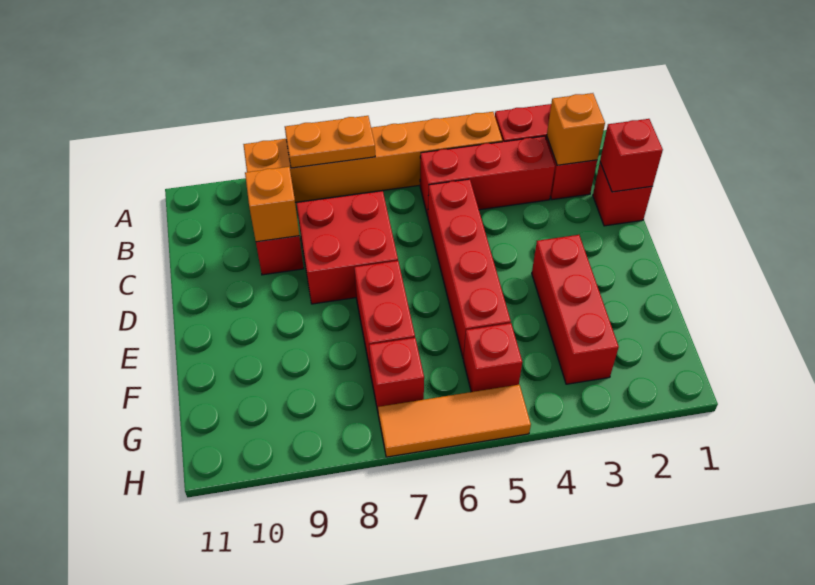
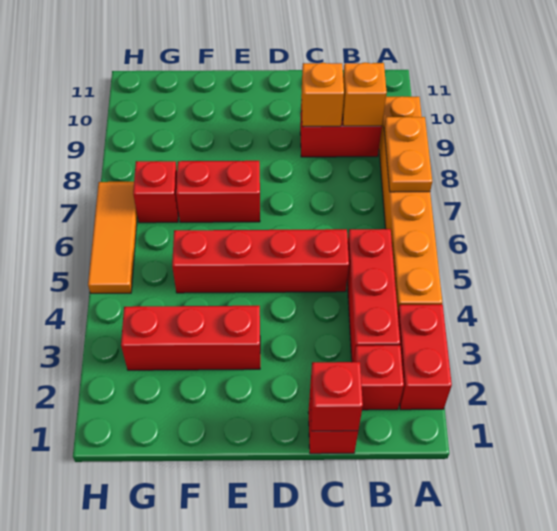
orange brick B2 level 2 -> orange brick B9 level 2
red brick C7:D8 level 1 -> none
red brick G5 level 1 -> none

